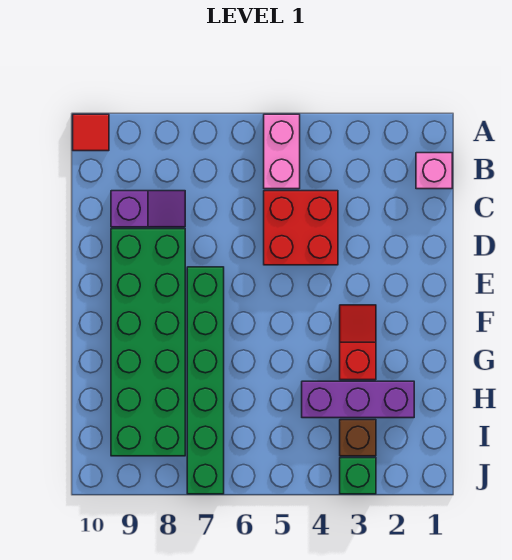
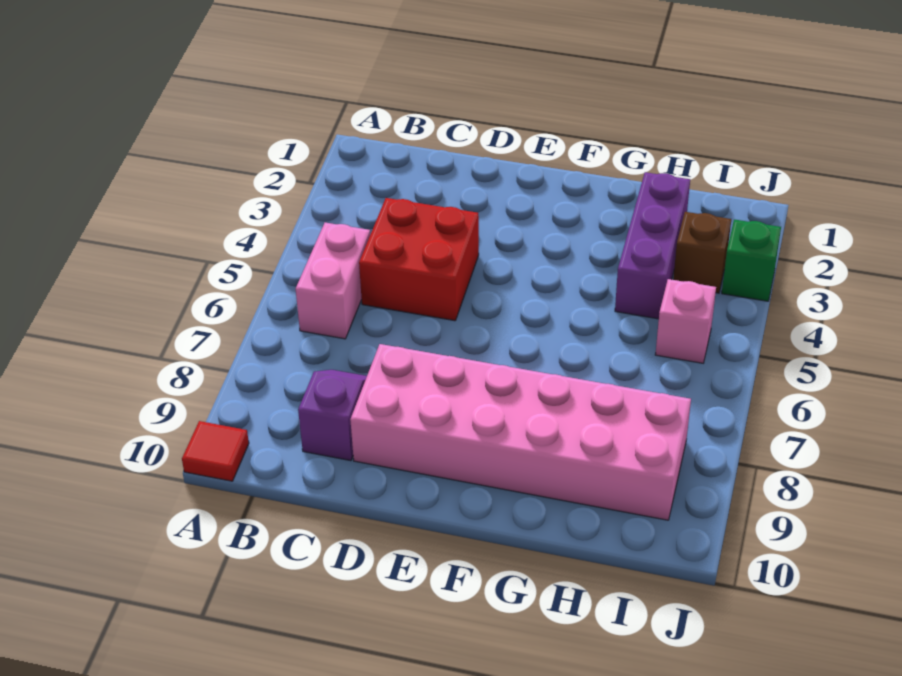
pink brick A5:B5 level 1 -> pink brick B5:B6 level 1
pink brick B1 level 1 -> pink brick I5 level 1
green brick D8:I9 level 1 -> pink brick D8:I9 level 1
green brick E7:J7 level 1 -> none
red slope F3:G3 level 1 top G -> none

